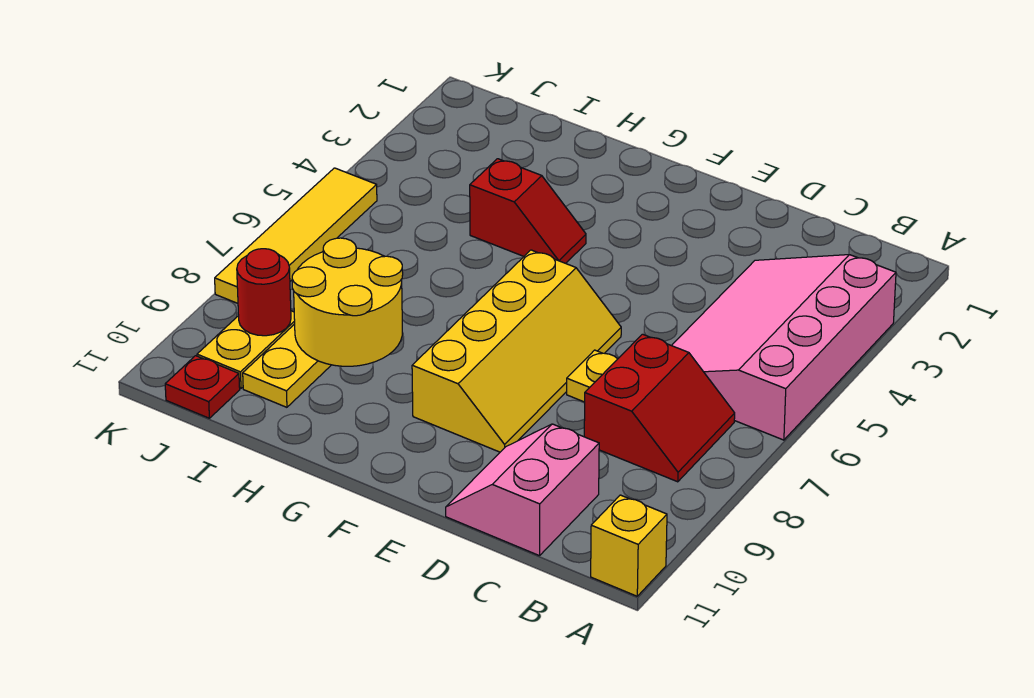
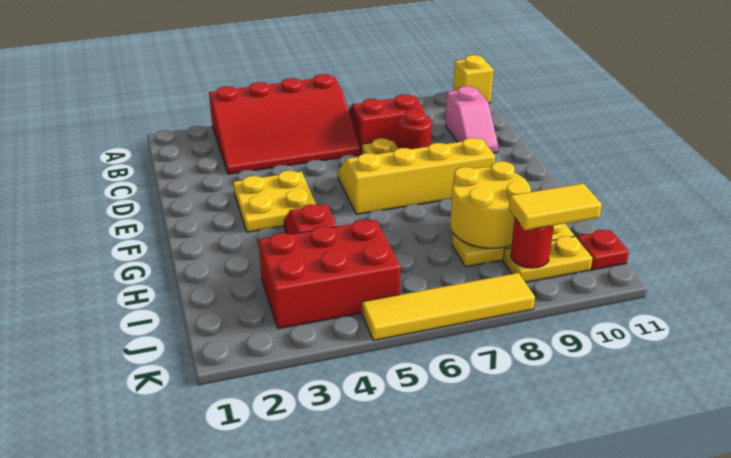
pink slope A3:C6 level 1 top A -> red slope A3:C6 level 1 top A
pink slope C10:D11 level 1 top C -> pink slope C10:D10 level 1 top C
none -> red round brick D8 level 1
none -> yellow plate E3:F4 level 1
none -> red brick I3:J5 level 1
none -> yellow tile J9:J10 level 3

